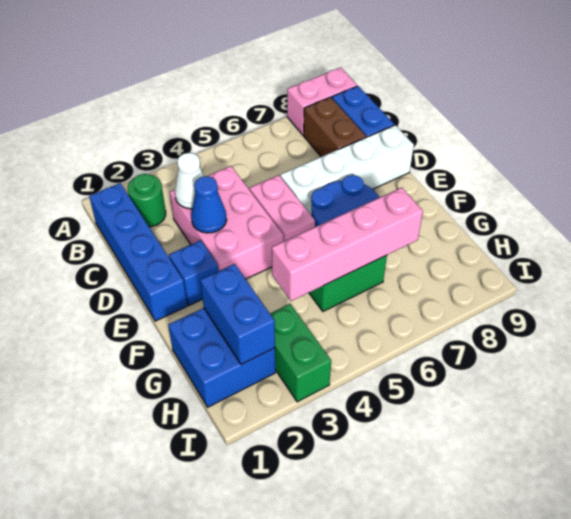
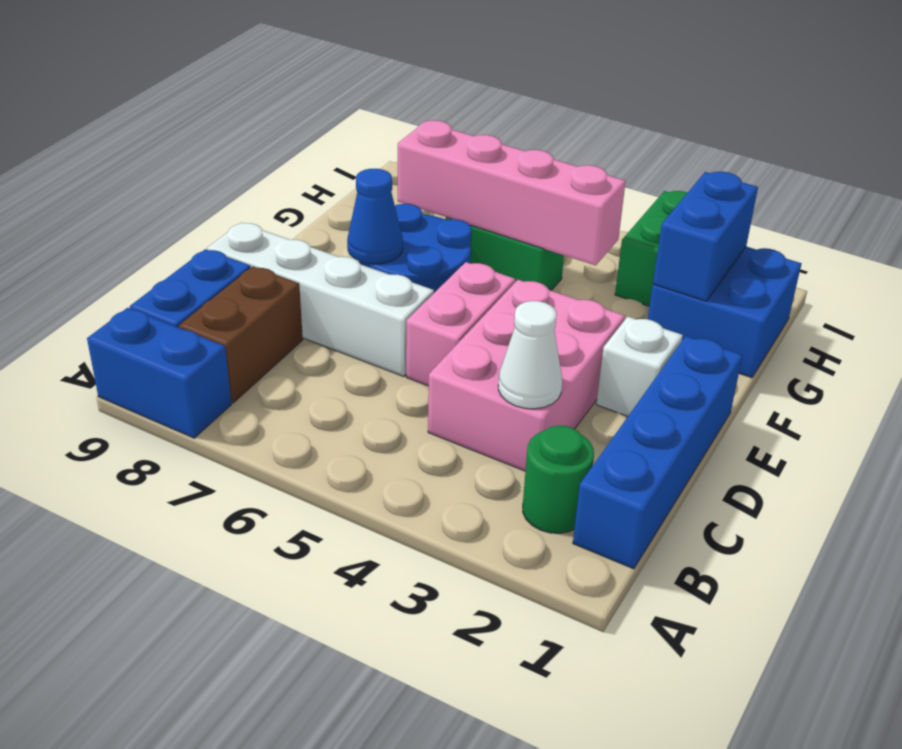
pink brick A8:A9 level 1 -> blue brick A8:A9 level 1
blue cone D3 level 2 -> blue cone E7 level 2
blue brick E2 level 1 -> white brick E2 level 1

